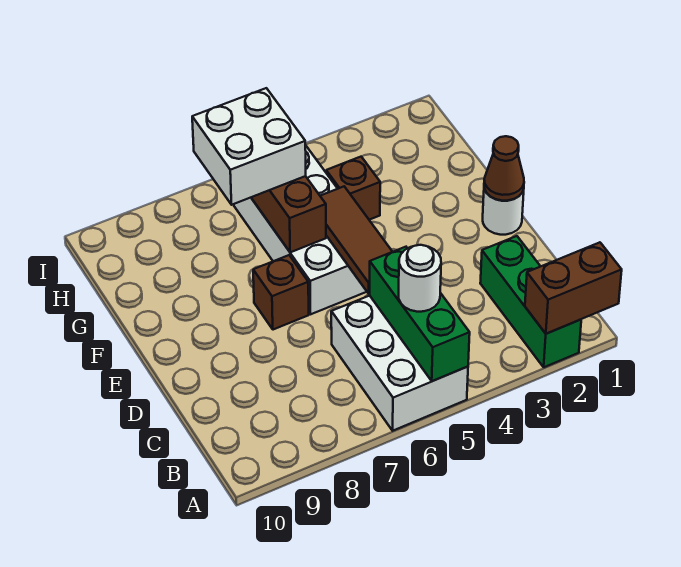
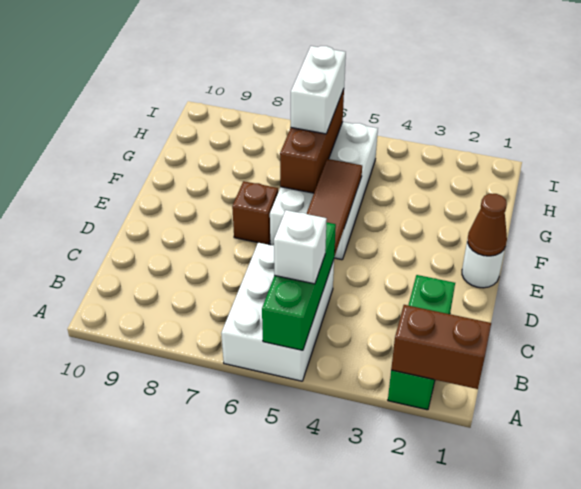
white round brick B5 level 3 -> white brick B5 level 3
brown brick G4 level 1 -> none
white brick G6:H7 level 3 -> white brick G6:H6 level 3

